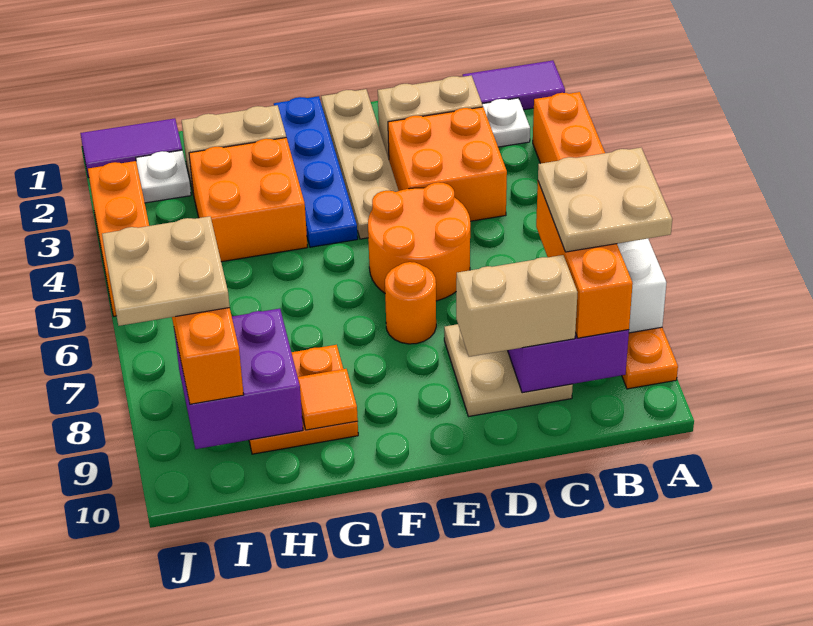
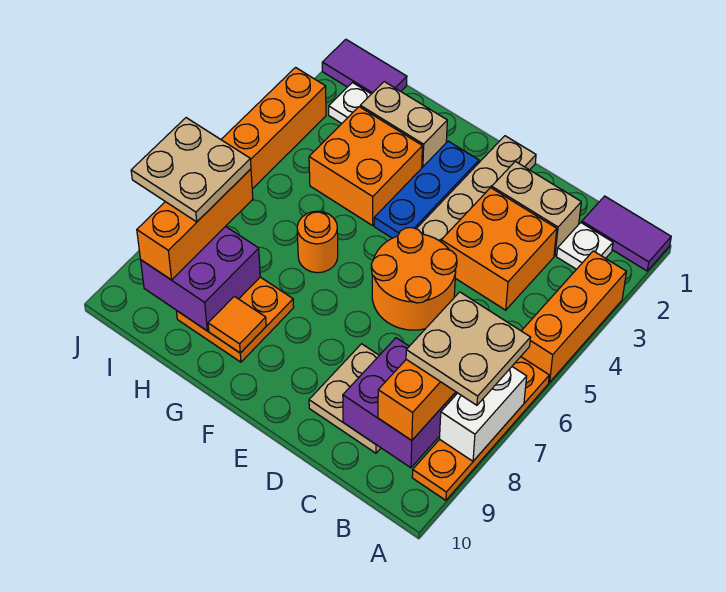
tan brick C9:D9 level 3 -> none
orange round brick E7 level 1 -> orange round brick G6 level 1
blue plate F1:F4 level 1 -> blue plate F2:F4 level 1

